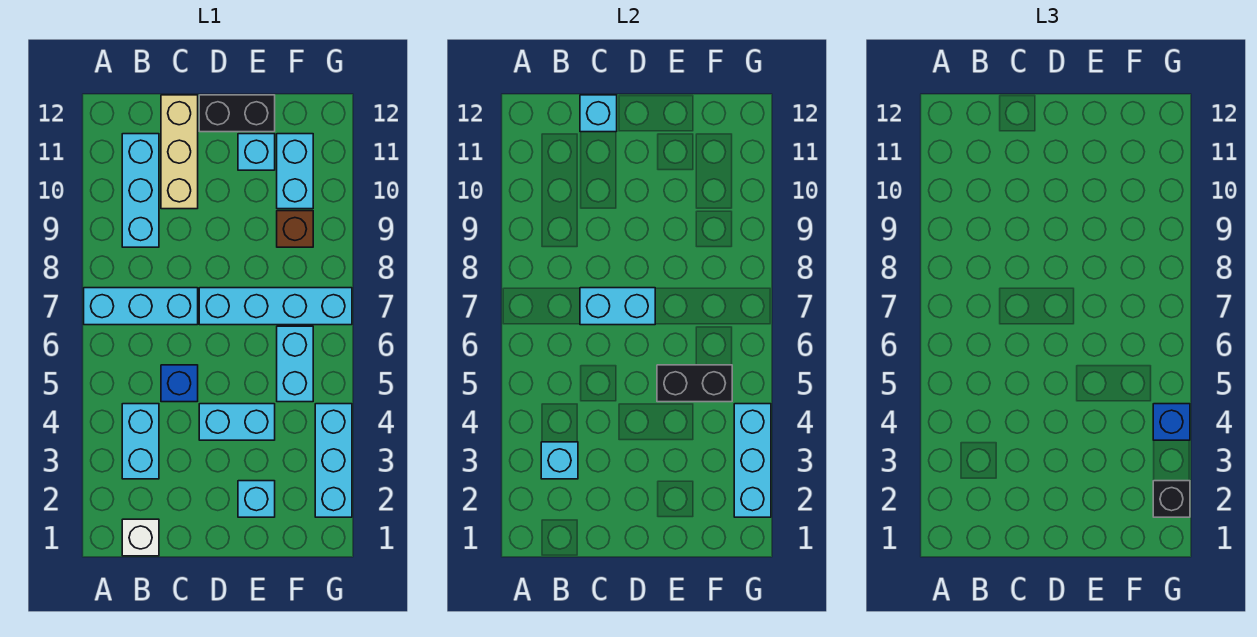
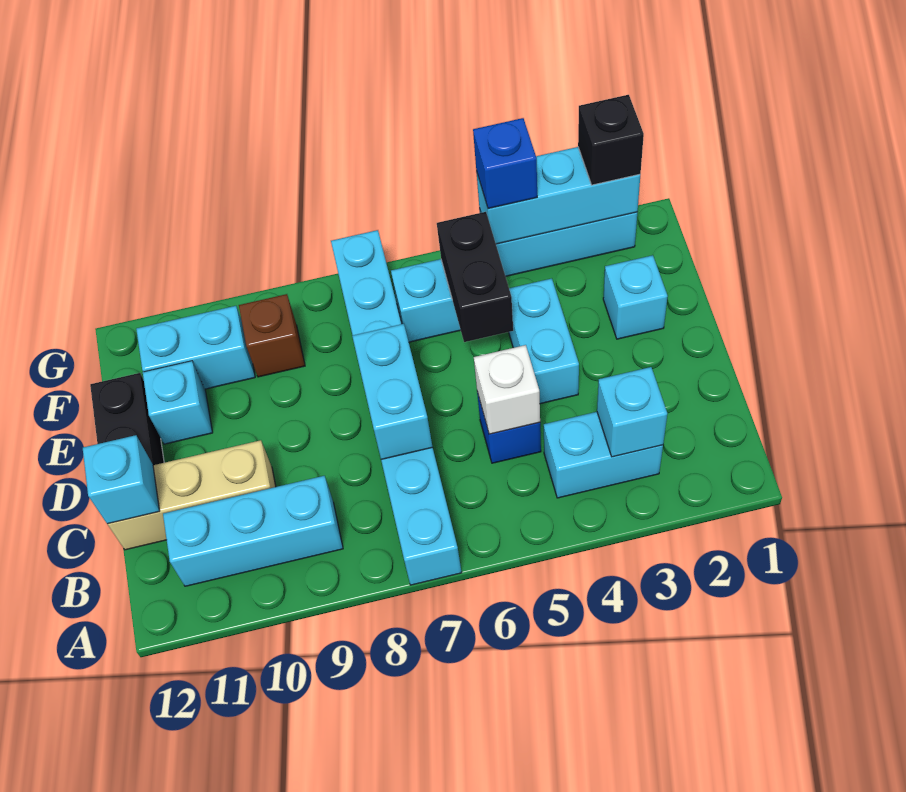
white brick B1 level 1 -> white brick C5 level 2

